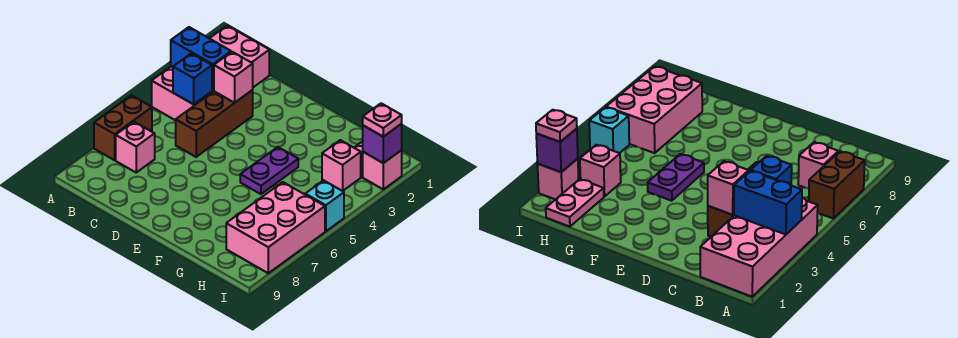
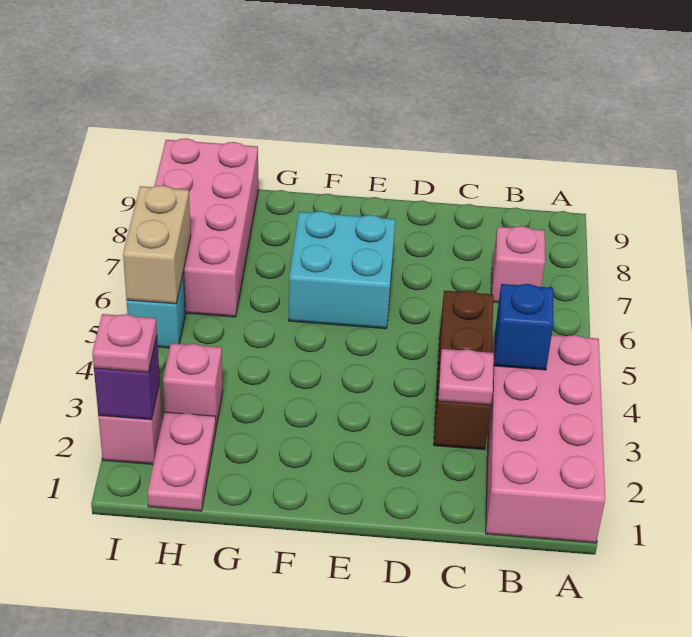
blue brick A3:B3 level 2 -> none
brown brick A6:A7 level 1 -> none
pink brick C3 level 2 -> pink plate C3 level 2
none -> cyan brick E6:F7 level 1
purple plate F4:F5 level 1 -> none
pink brick H6:I8 level 1 -> pink brick H6:I9 level 1
none -> tan brick I5:I6 level 2

